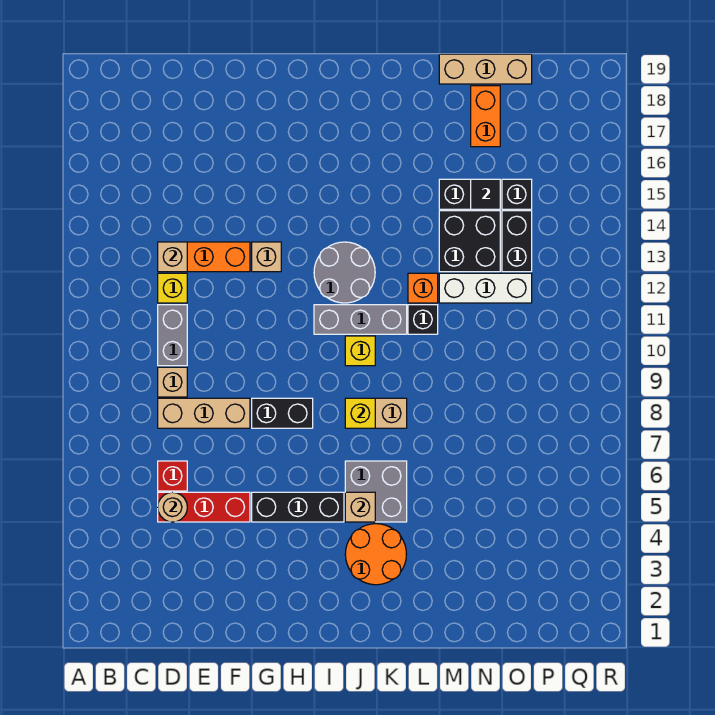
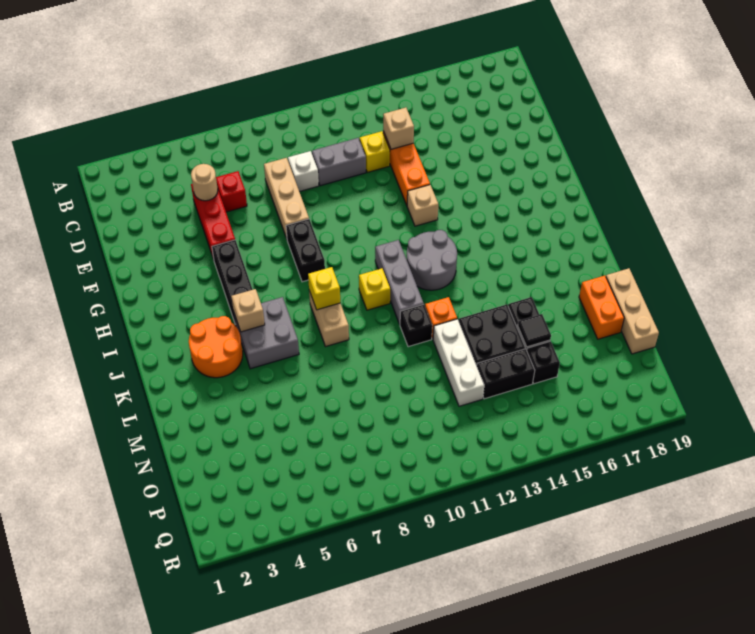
tan brick D9 level 1 -> white brick D9 level 1
orange brick N17:N18 level 1 -> orange brick M18:N18 level 1

